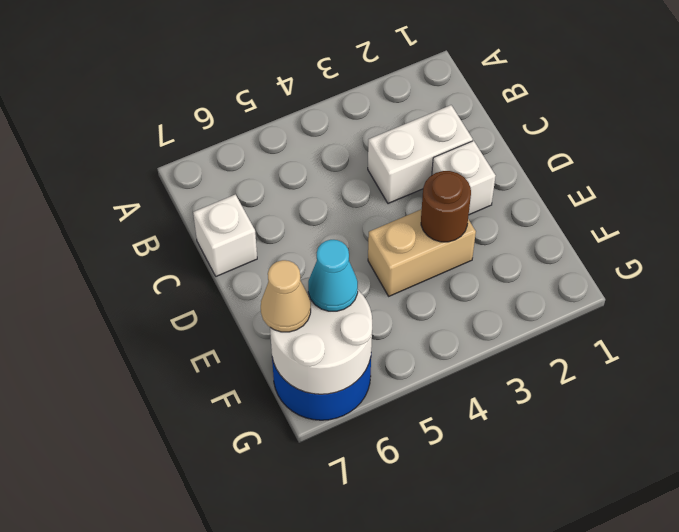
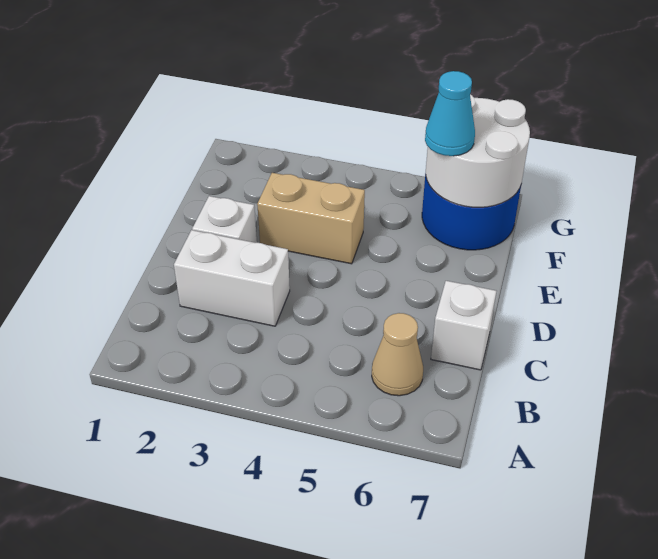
brown round brick E3 level 2 -> none
tan cone F7 level 3 -> tan cone B6 level 1

